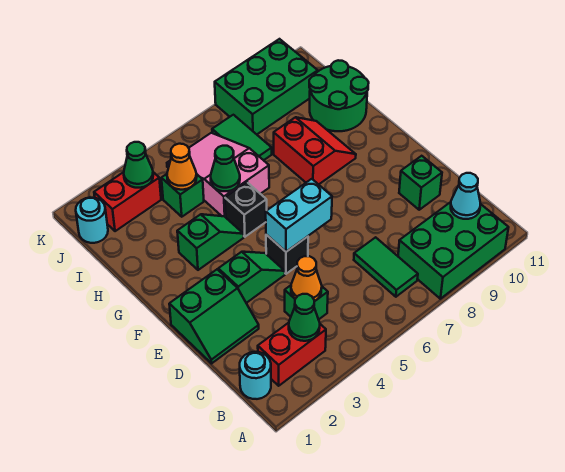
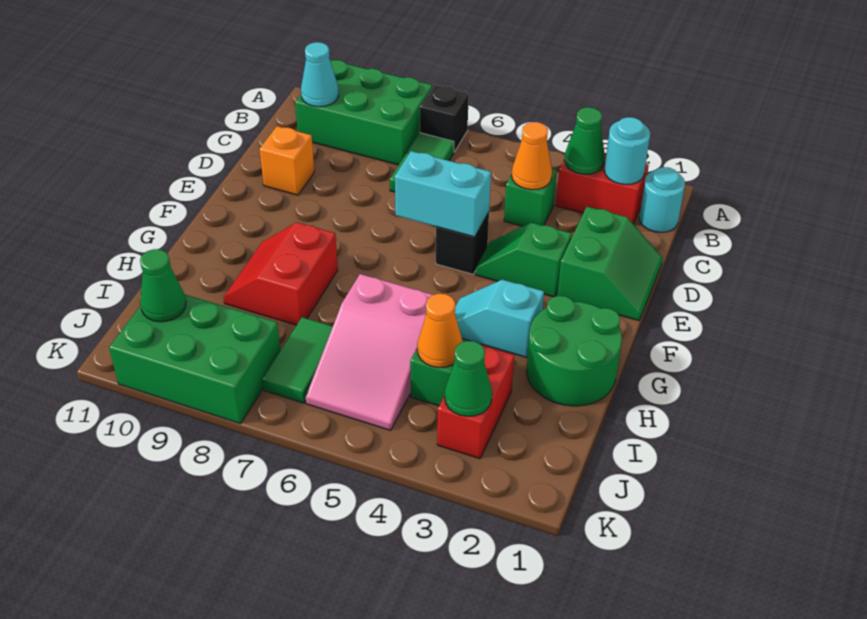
green slope D1:E2 level 1 top E -> green slope D1:E2 level 1 top 2
green brick D10 level 1 -> orange brick D10 level 1
green slope G3:G4 level 1 top 3 -> cyan slope G3:G4 level 1 top 3
black brick G5 level 1 -> black brick A7 level 1
green cone H5 level 2 -> green cone J10 level 2
green round brick H10:I11 level 1 -> green round brick G1:H2 level 1
cyan round brick J1 level 1 -> cyan round brick B2 level 2
red brick J2:J3 level 1 -> red brick I3:J3 level 1

